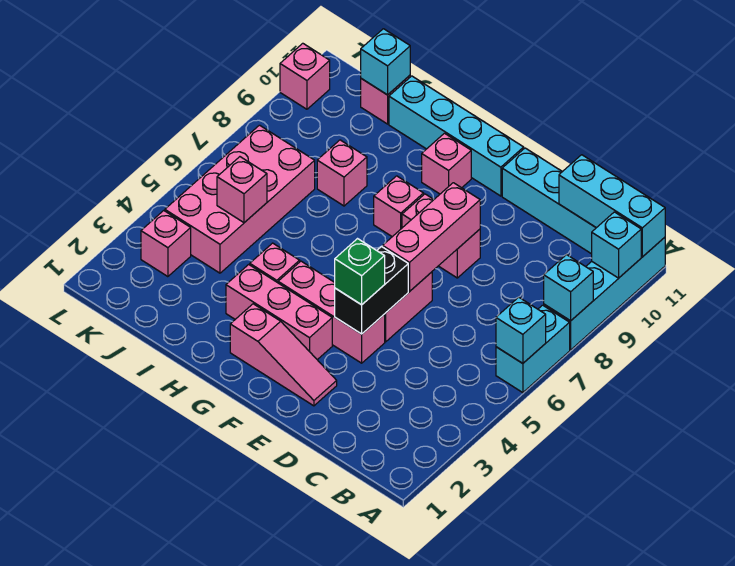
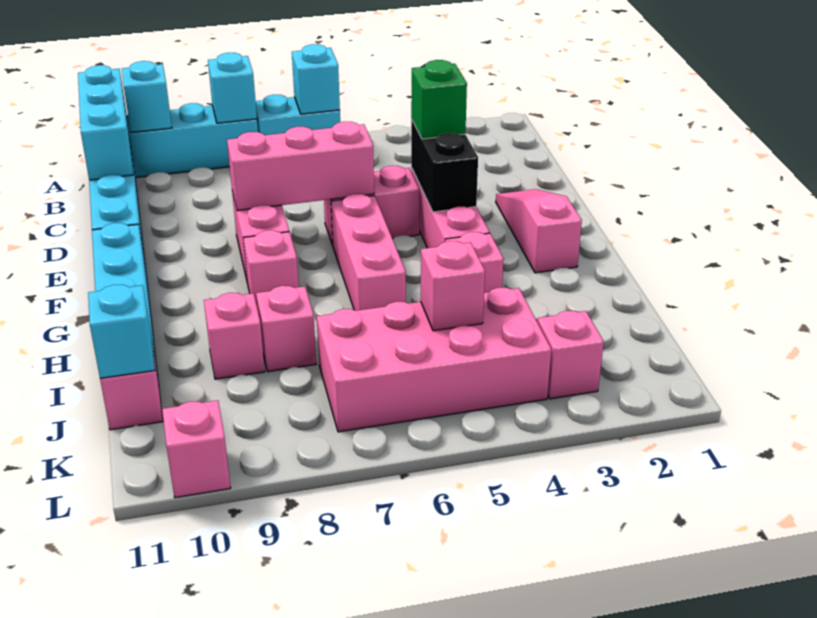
black brick E4:E5 level 2 -> black brick E4:F4 level 2
pink brick F3:H3 level 1 -> pink brick F6:H6 level 1
pink brick G10 level 1 -> pink brick I9 level 1

